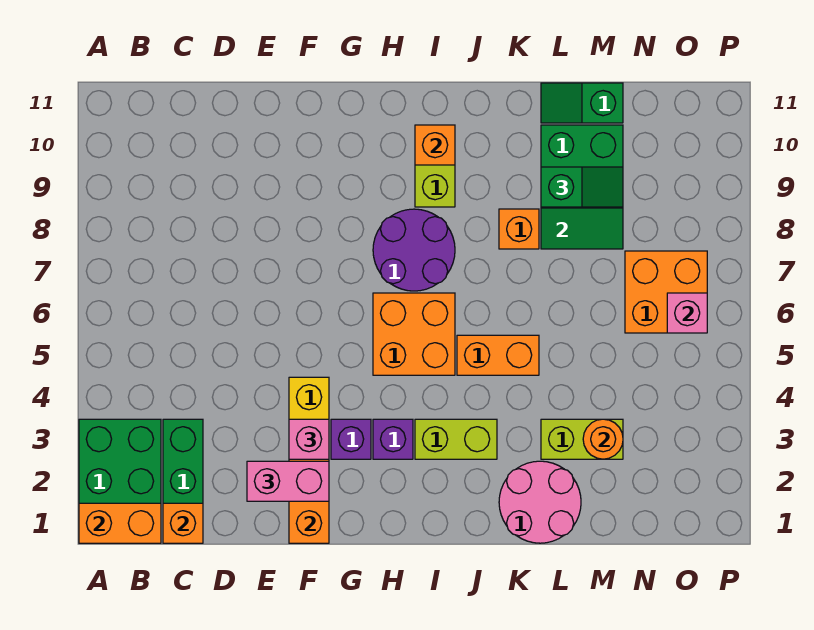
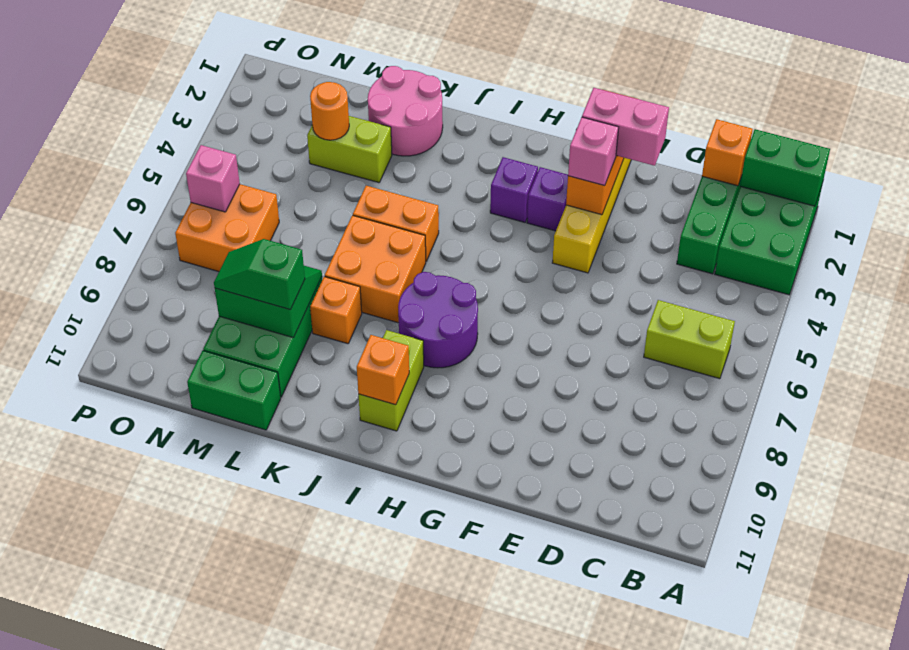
orange brick A1:B1 level 2 -> green brick A1:B1 level 2
orange brick H5:I6 level 1 -> orange brick J6:K7 level 1
lime brick I3:J3 level 1 -> lime brick B6:C6 level 1
green slope L11:M11 level 1 top M -> green brick L11:M11 level 1

